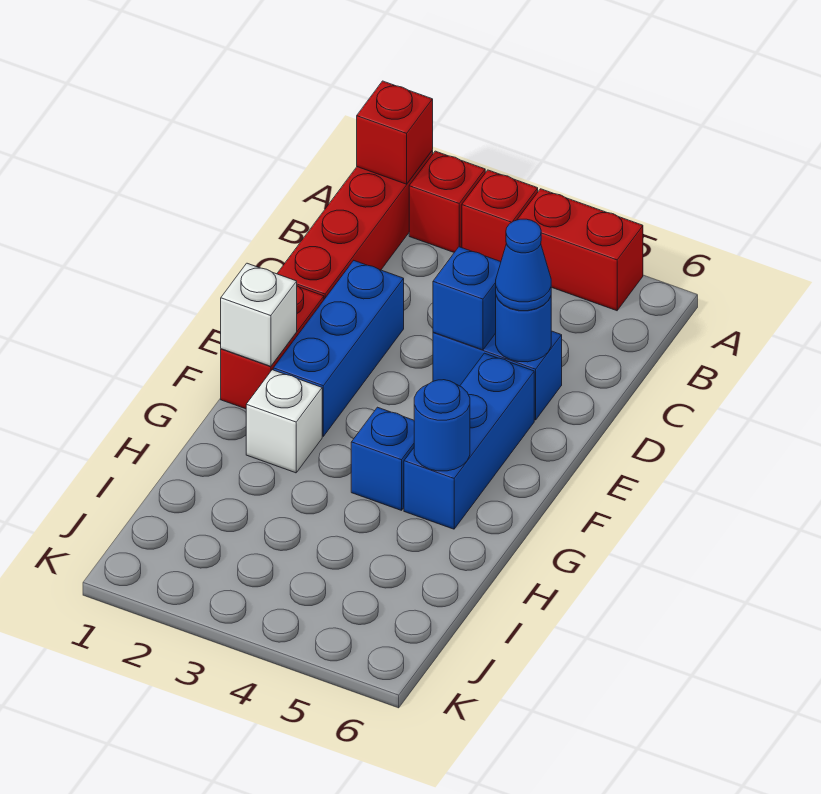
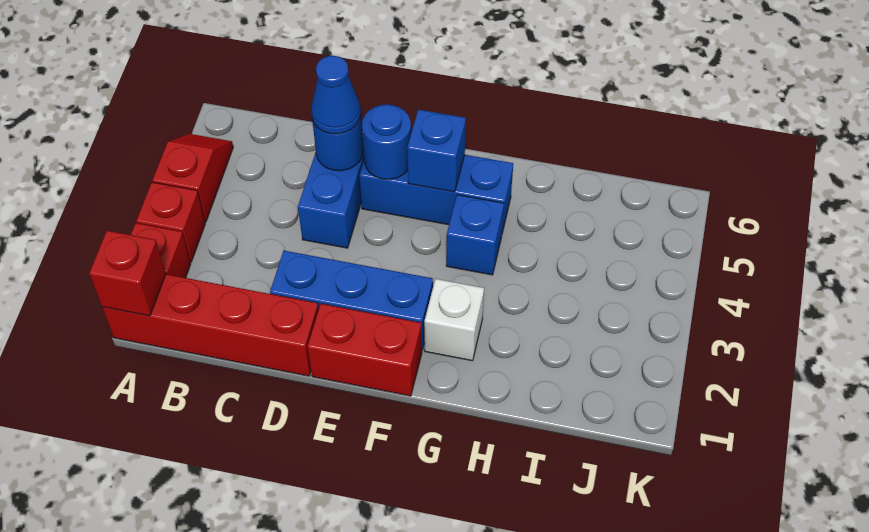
red brick A4:A5 level 1 -> red slope A4:A5 level 1 top 4
blue brick D4 level 2 -> blue brick F5 level 2
white brick F1 level 2 -> none
blue round brick G5 level 2 -> blue round brick E5 level 2

